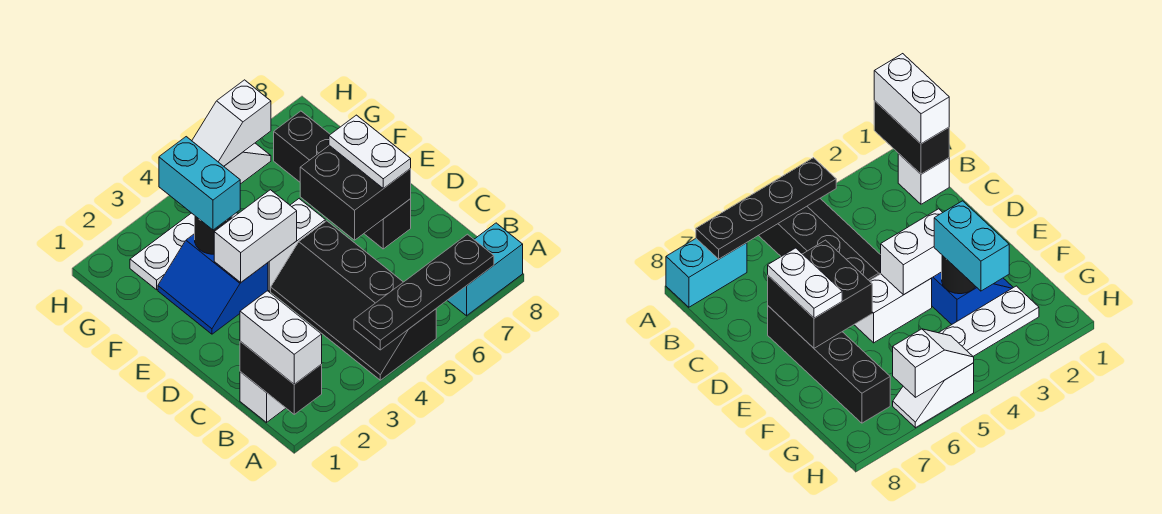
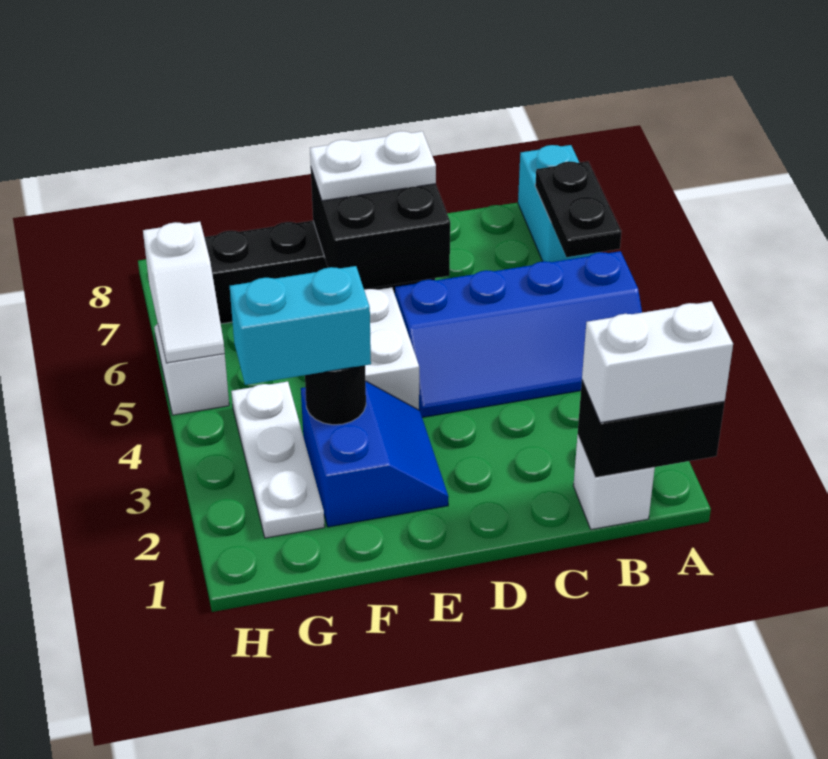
black slope A4:D5 level 1 top 5 -> blue slope A4:D5 level 1 top 5
black plate A4:A7 level 2 -> black plate A6:A7 level 2
blue slope E2:F3 level 1 top 3 -> blue slope E2:F3 level 1 top F
white brick E3:E4 level 2 -> none

